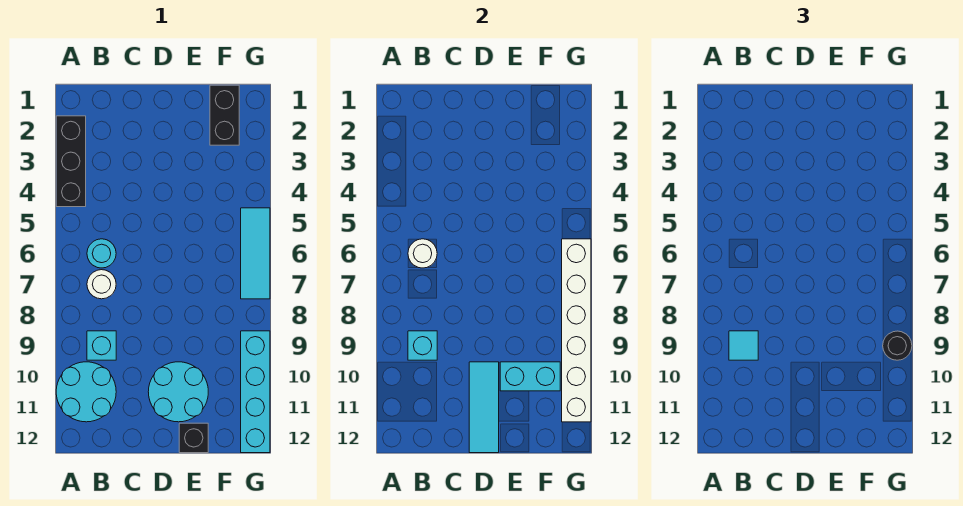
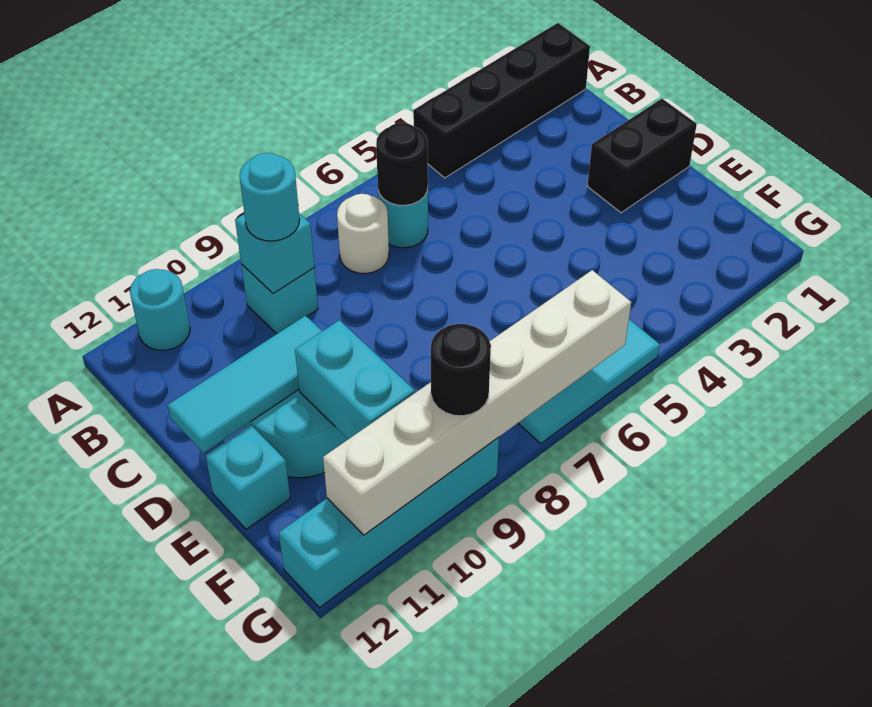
black brick A2:A4 level 1 -> black brick A1:A4 level 1
cyan round brick A10:B11 level 1 -> cyan round brick A11 level 1
white round brick B6 level 2 -> black round brick B6 level 2
cyan tile B9 level 3 -> cyan round brick B9 level 3
black brick E12 level 1 -> cyan brick E12 level 1
black brick F1:F2 level 1 -> black brick D1:D2 level 1

